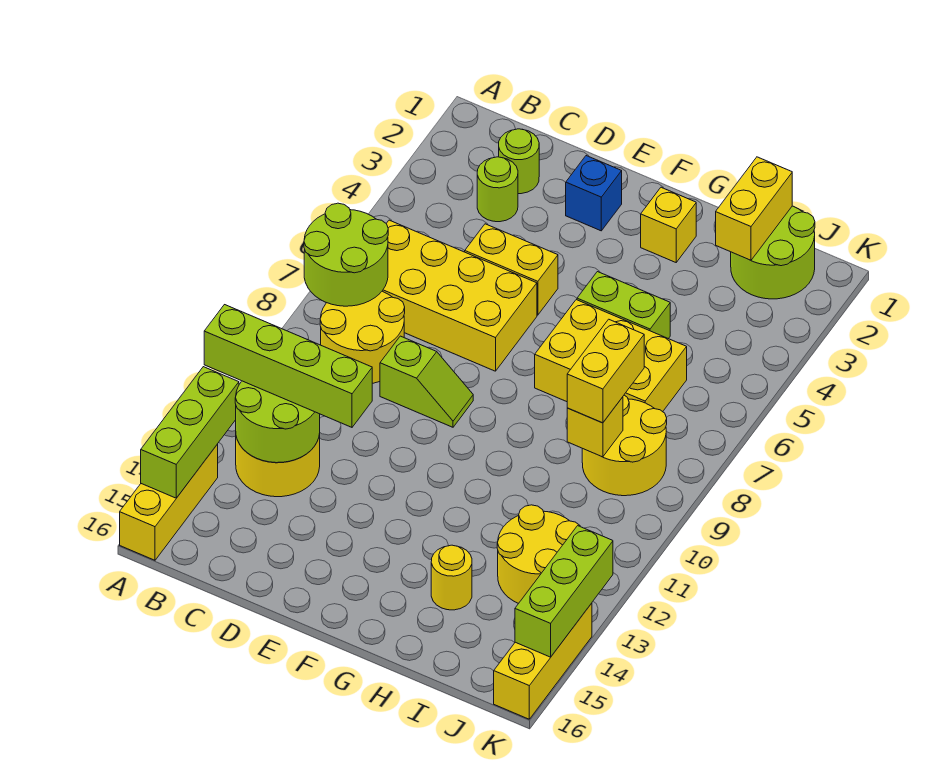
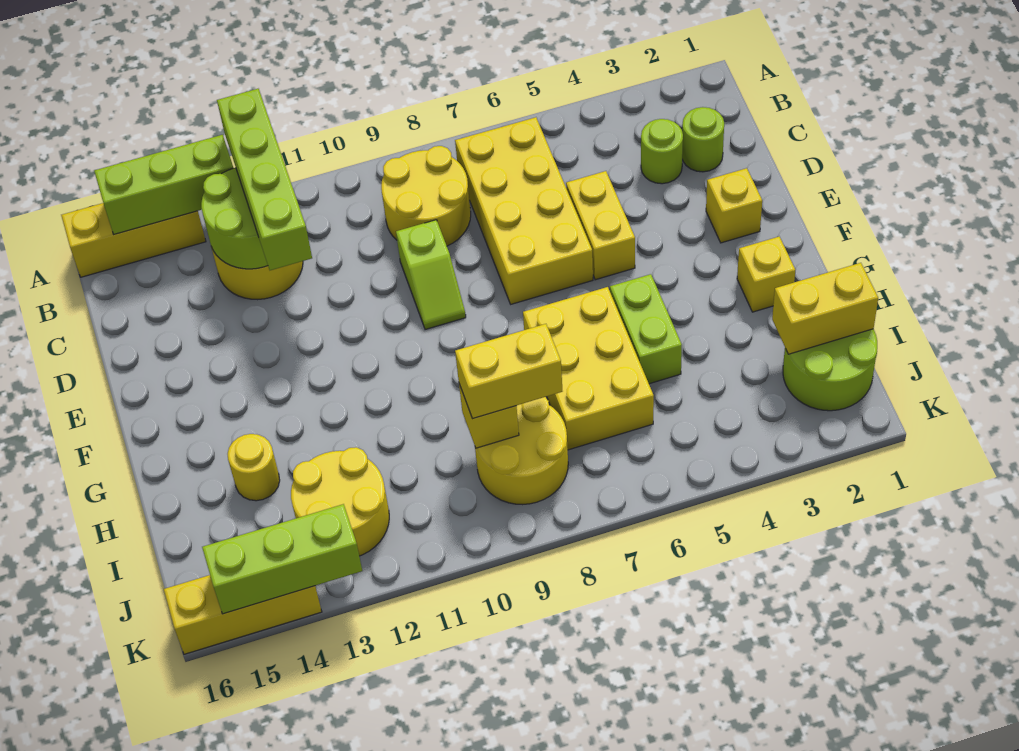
lime round brick A7:B8 level 2 -> none
blue brick E2 level 1 -> yellow brick E2 level 1

